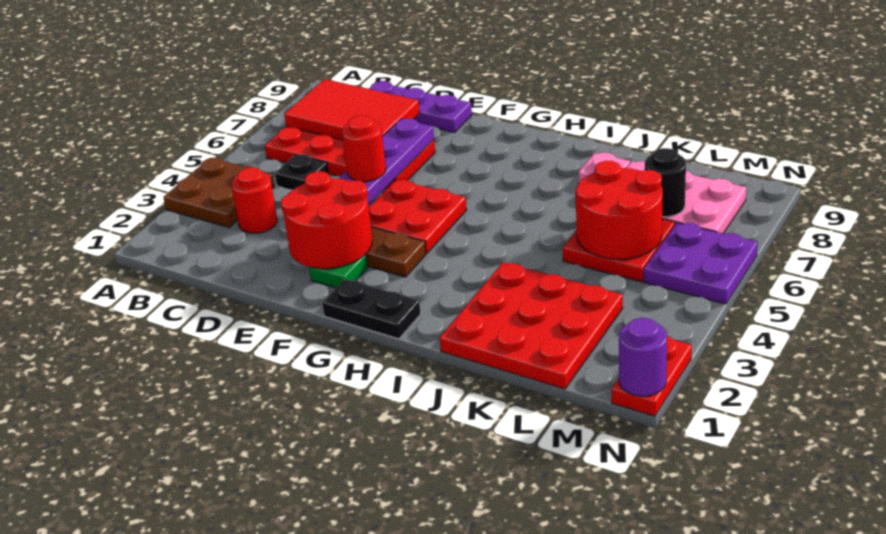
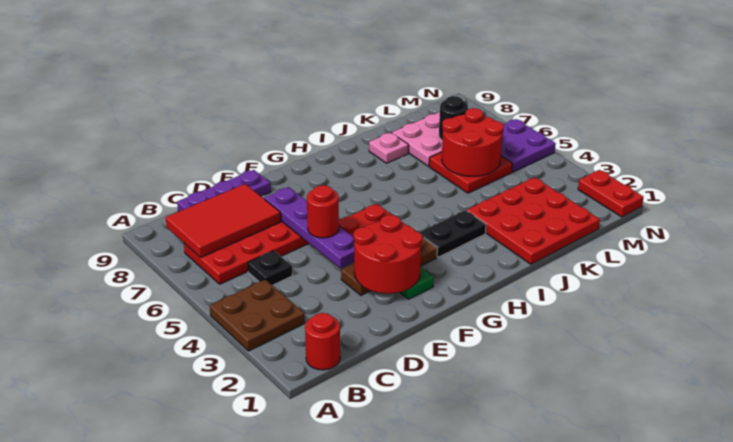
red round brick C3 level 1 -> red round brick B1 level 1
black plate G1:H1 level 1 -> black plate H3:I3 level 1
purple round brick N1 level 2 -> none

